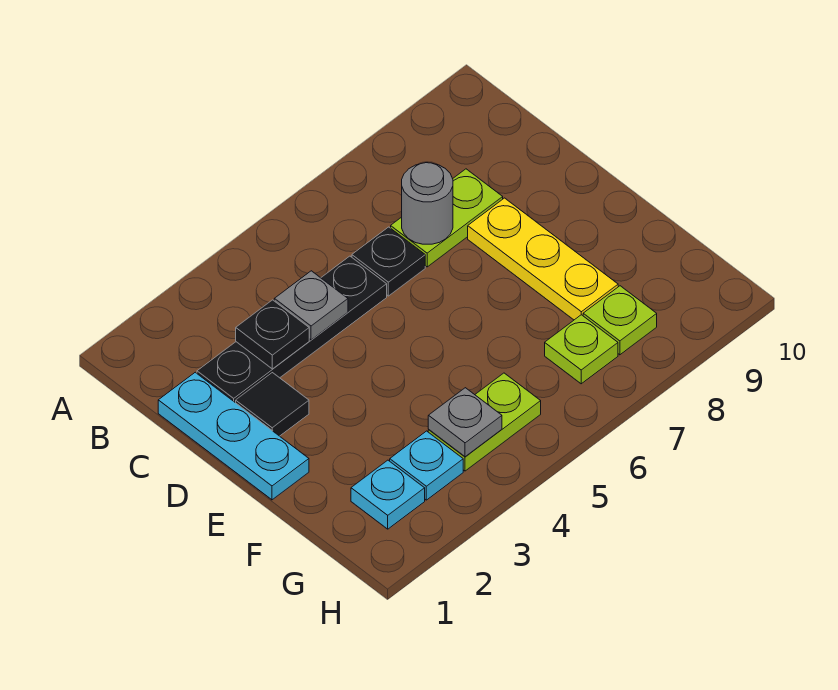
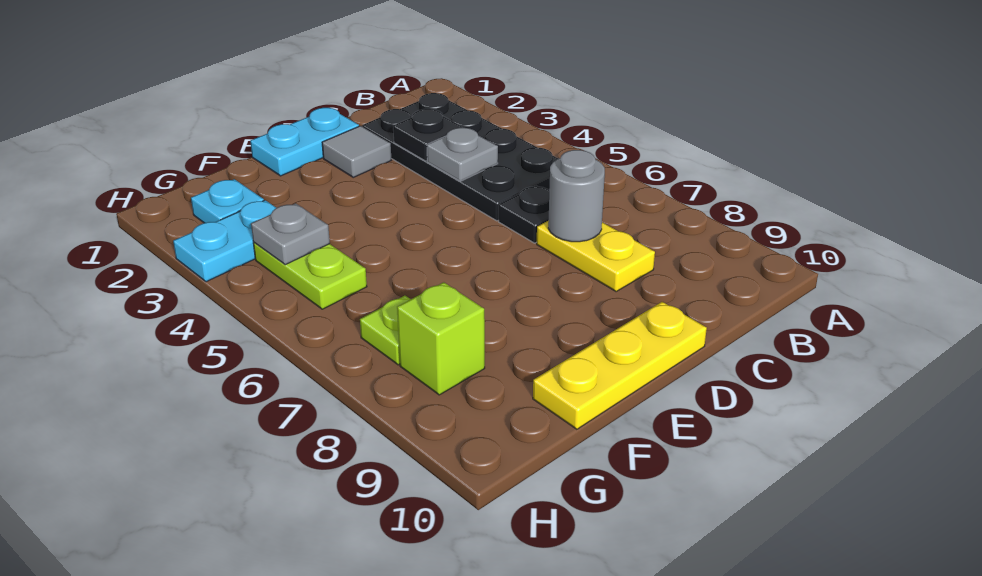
cyan plate C1:E1 level 1 -> cyan plate D1:E1 level 1
black plate C2:C5 level 1 -> black plate B2:C5 level 1
lime plate C7:C8 level 1 -> yellow plate C7:C8 level 1
black tile D2 level 1 -> grey tile D2 level 1
yellow plate D8:F8 level 1 -> yellow plate D10:F10 level 1
cyan plate G3 level 1 -> cyan plate G3:H3 level 1
lime plate G8 level 1 -> lime brick G8 level 1

